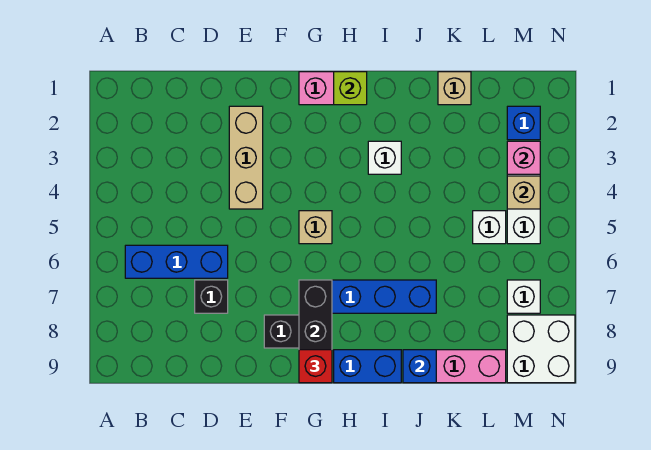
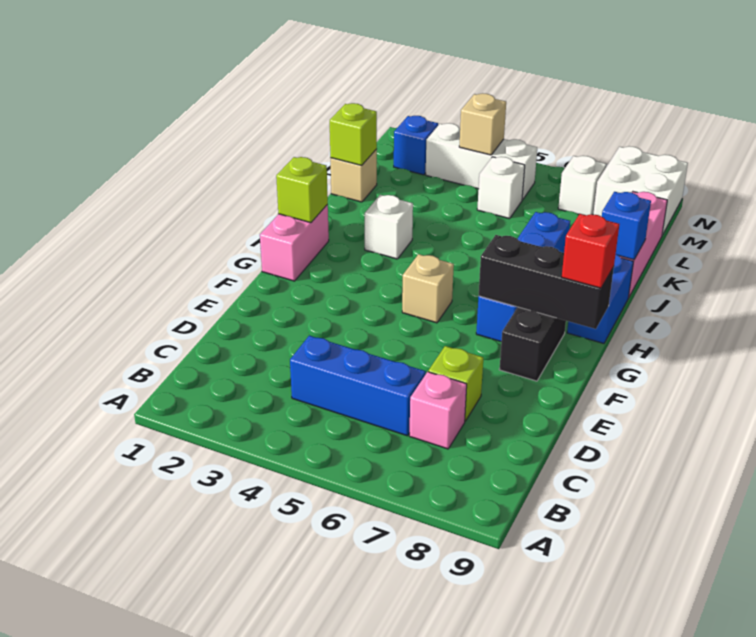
blue brick B6:D6 level 1 -> blue brick C4:C6 level 1
black brick D7 level 1 -> lime brick D7 level 1
tan brick E2:E4 level 1 -> none
none -> lime brick K1 level 2
pink brick M3 level 2 -> pink brick C7 level 1

